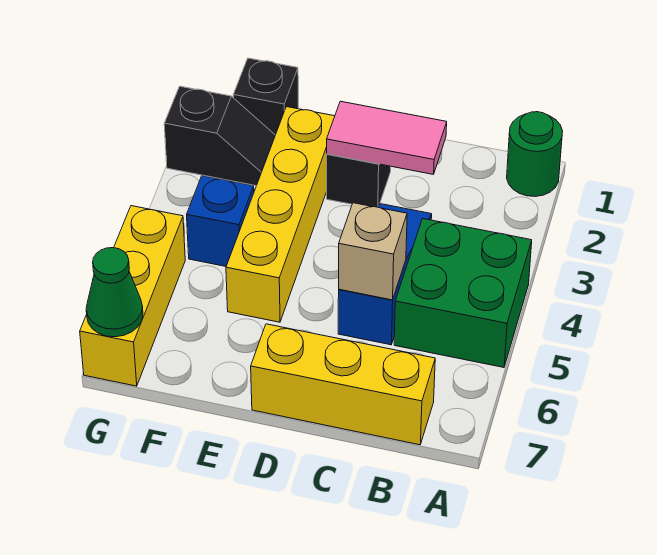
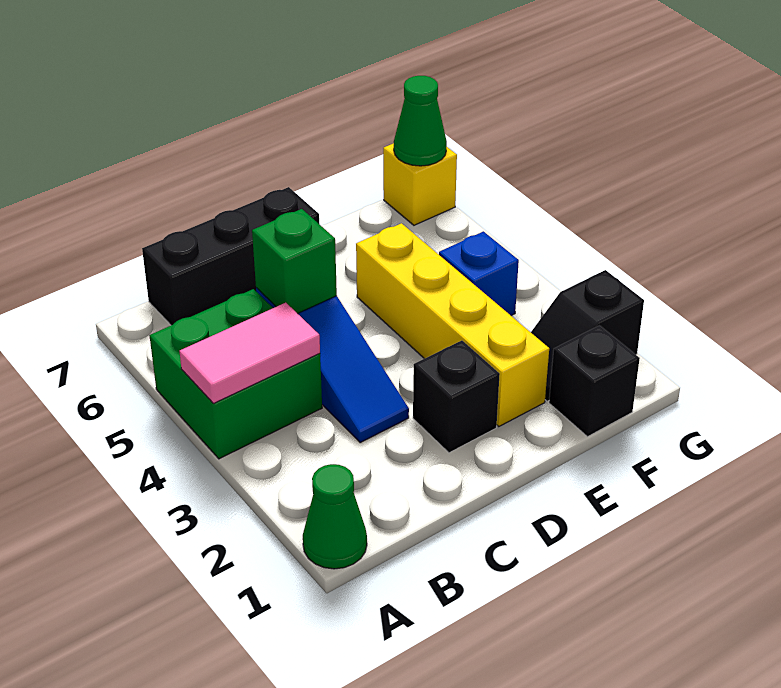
green round brick A1 level 1 -> green cone A1 level 1
yellow brick B7:D7 level 1 -> black brick B7:D7 level 1
pink tile C2:D2 level 2 -> pink tile A4:B4 level 2
tan brick C5 level 2 -> green brick C5 level 2
yellow brick G5:G7 level 1 -> yellow brick G7 level 1

